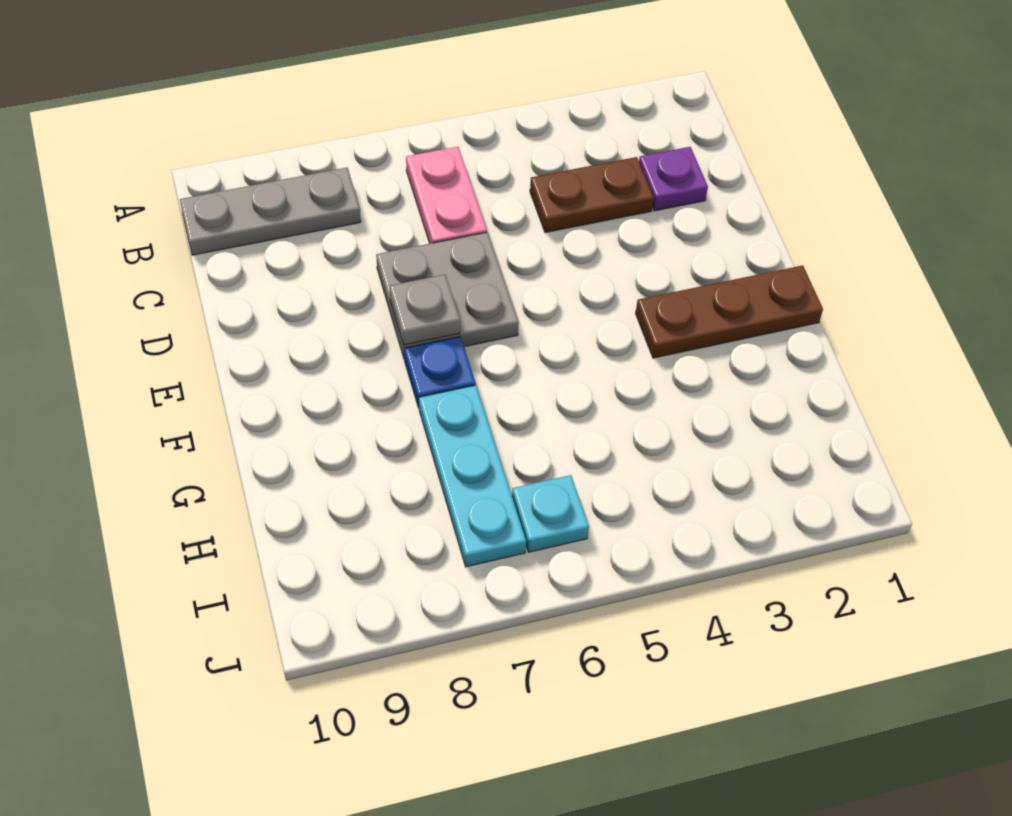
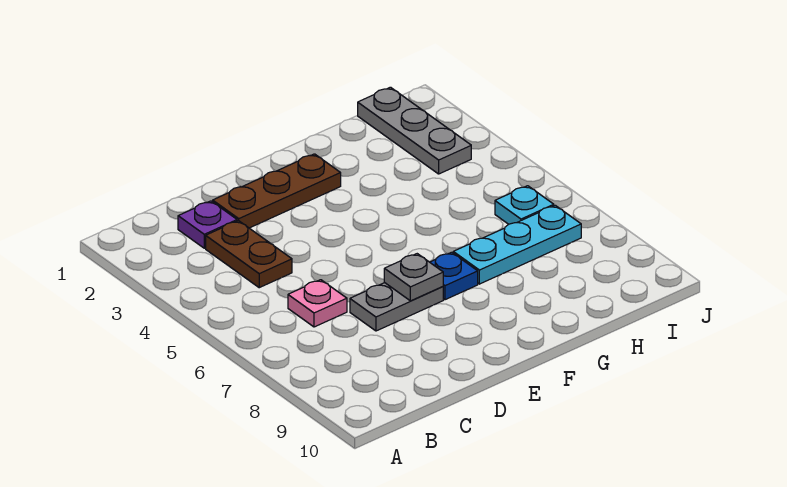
pink plate B6:C6 level 1 -> pink plate C6 level 1
grey plate B8:B10 level 1 -> grey plate I1:I3 level 1
grey plate D6:E7 level 1 -> grey plate D7:E7 level 1
brown plate F1:F3 level 1 -> brown plate D2:F2 level 1

